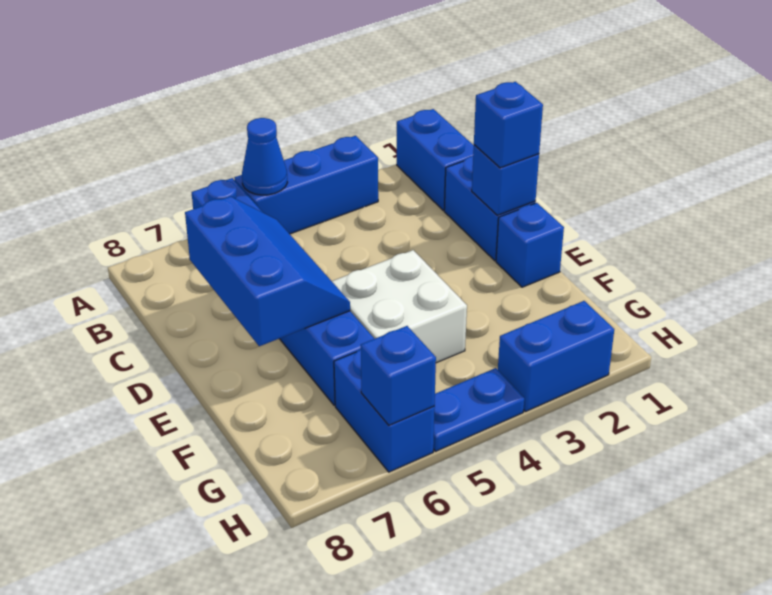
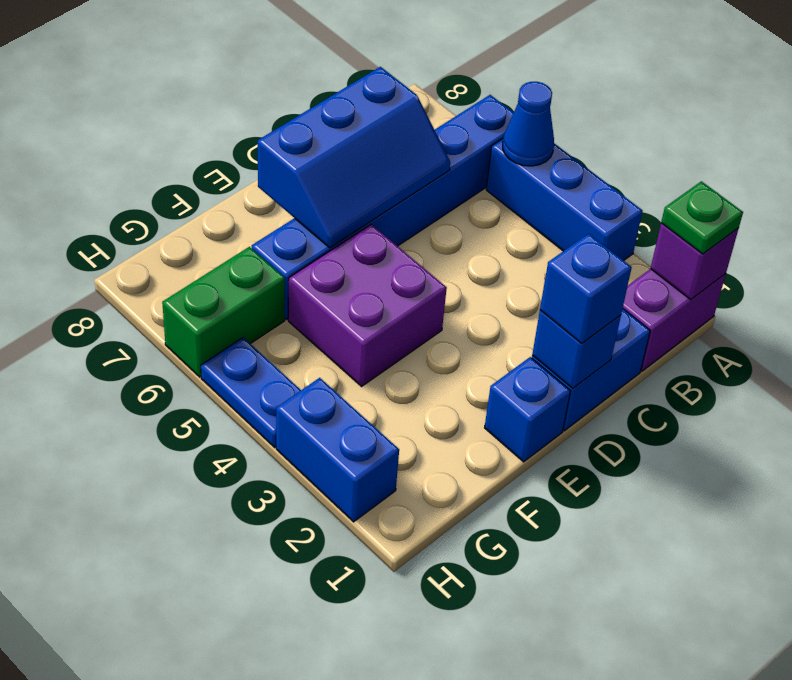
blue brick A1:B1 level 1 -> purple brick A1:B1 level 1
none -> purple brick A1 level 2
none -> green plate A1 level 3
white brick E4:F5 level 1 -> purple brick E4:F5 level 1
blue brick G6:H6 level 1 -> green brick G6:H6 level 1
blue brick H6 level 2 -> none

